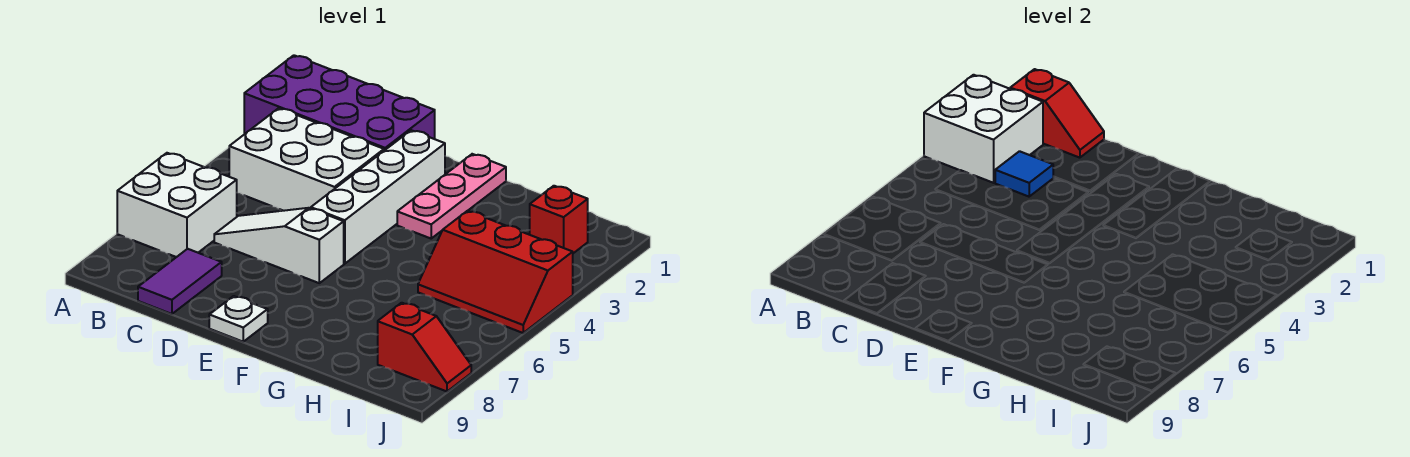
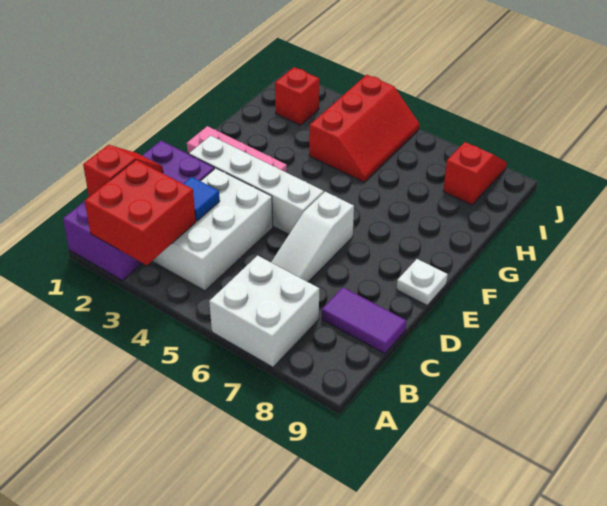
white brick A2:B3 level 2 -> red brick A2:B3 level 2

